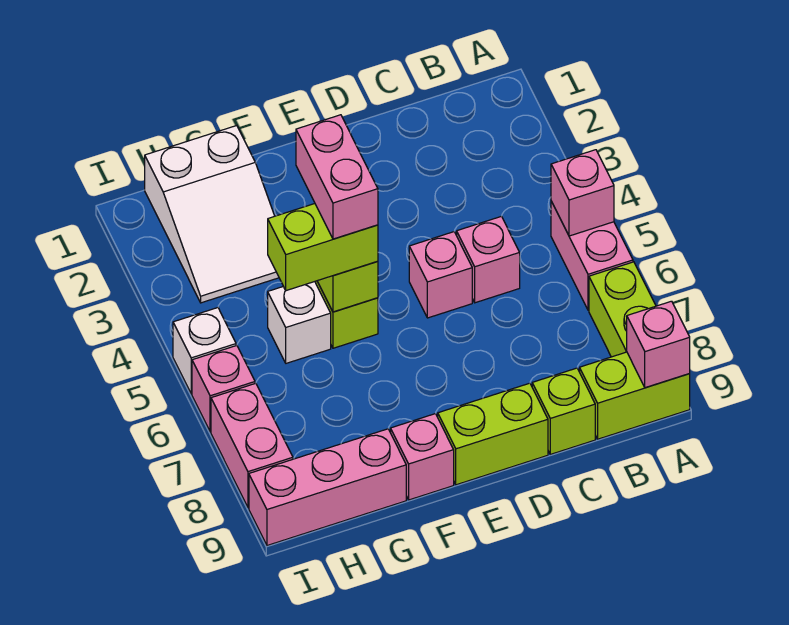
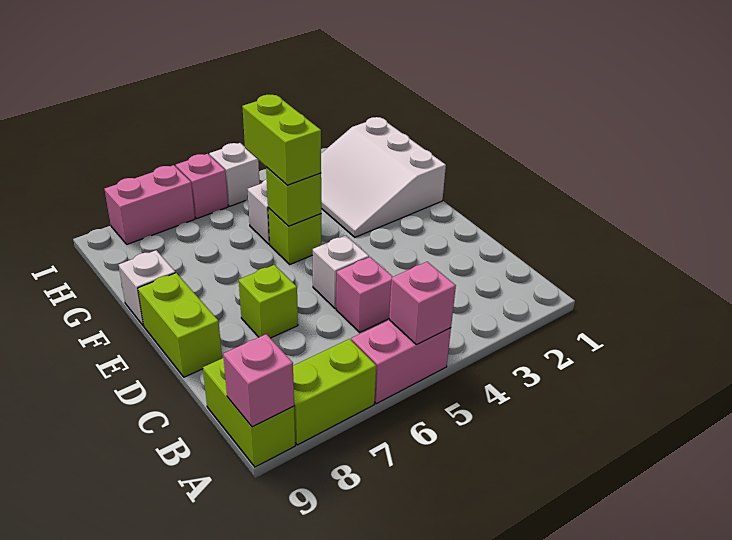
lime brick C9 level 1 -> lime brick D7 level 1
pink brick D5 level 1 -> white brick D5 level 1
pink brick F4:F5 level 4 -> none
pink brick F9 level 1 -> white brick F9 level 1
white slope G1:H3 level 1 top 1 -> white slope F1:H3 level 1 top 1
pink brick G9:I9 level 1 -> none

